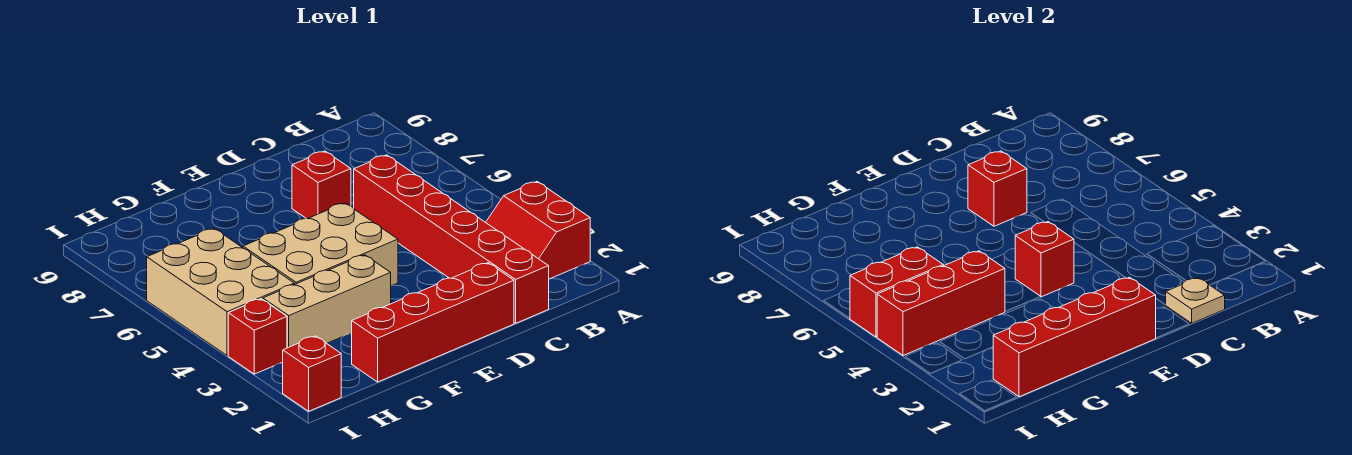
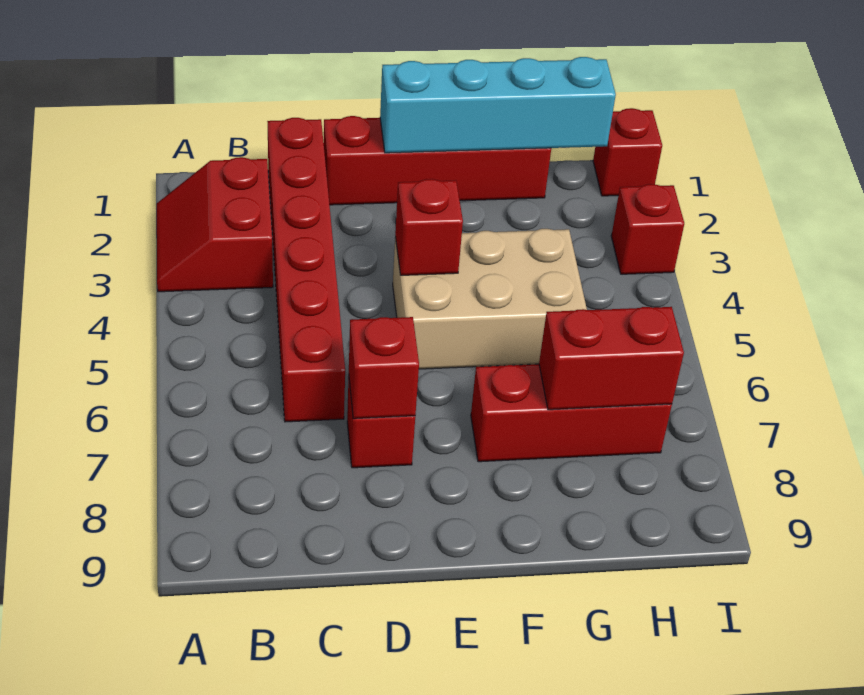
red slope A2:B3 level 1 top A -> red slope A2:B3 level 1 top B
tan plate C1 level 2 -> none
red brick E1:H1 level 2 -> cyan brick E1:H1 level 2
tan brick F3:H3 level 1 -> none
red brick G4:I4 level 2 -> red brick F7:H7 level 1
tan brick H4:I6 level 1 -> none
red brick H5:I5 level 2 -> red brick G7:H7 level 2

